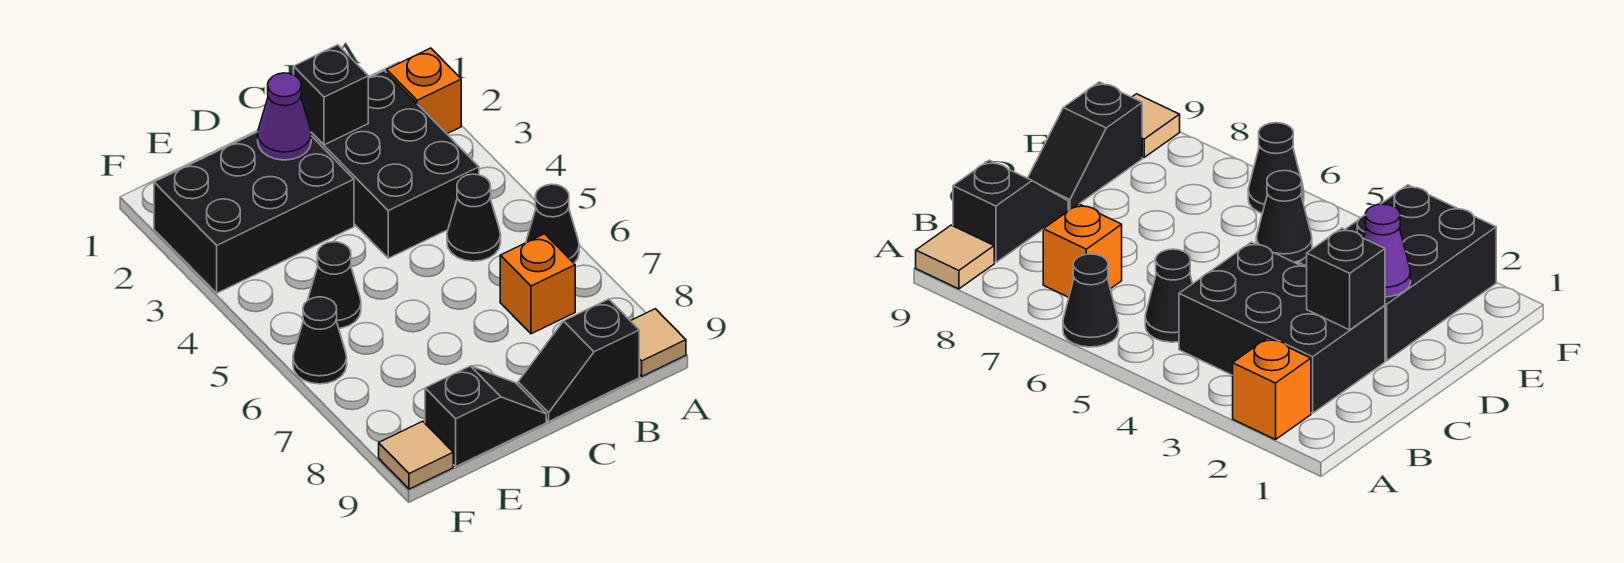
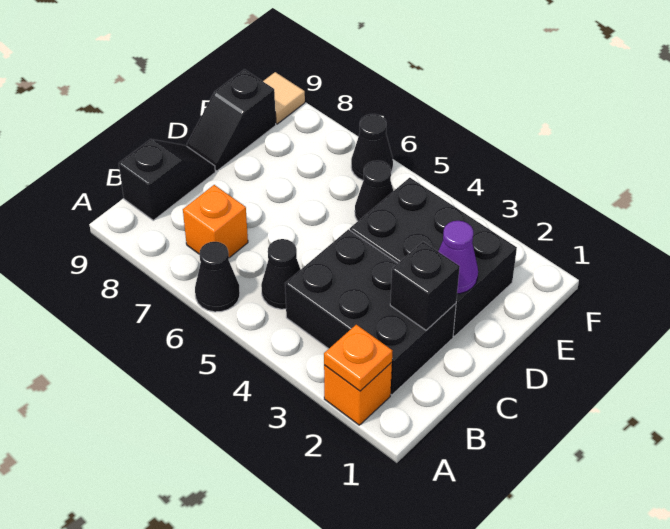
none -> orange plate A2 level 2
tan tile A9 level 1 -> none
black brick D2:F3 level 1 -> black brick D2:E4 level 1

